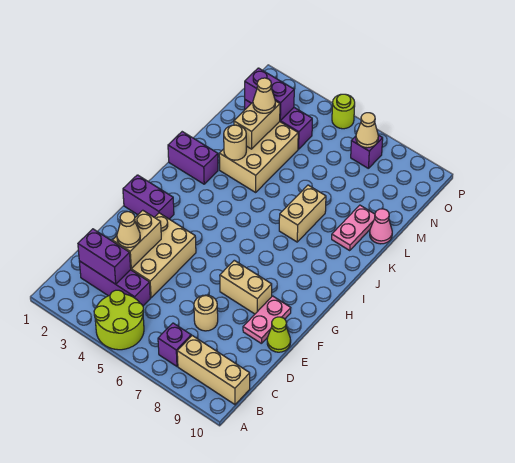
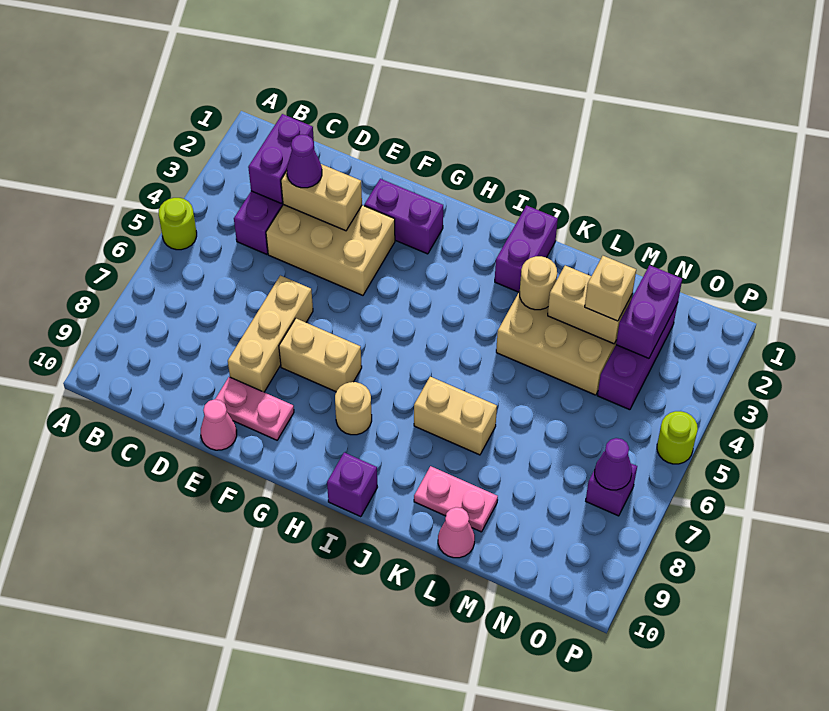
lime round brick A4:B5 level 1 -> lime round brick A5 level 1
purple brick B7 level 1 -> purple brick I10 level 1
tan brick B8:B10 level 1 -> tan brick E6:E8 level 1
tan cone D3 level 3 -> purple cone D3 level 3
tan round brick D7 level 1 -> tan round brick H8 level 1
lime cone E10 level 1 -> pink cone E10 level 1
tan brick F7:F8 level 1 -> tan brick F7:G7 level 1
purple brick G1:G2 level 1 -> purple brick F2:G2 level 1
tan cone M3 level 3 -> tan brick M3 level 3
tan cone O7 level 2 -> purple cone O7 level 2

